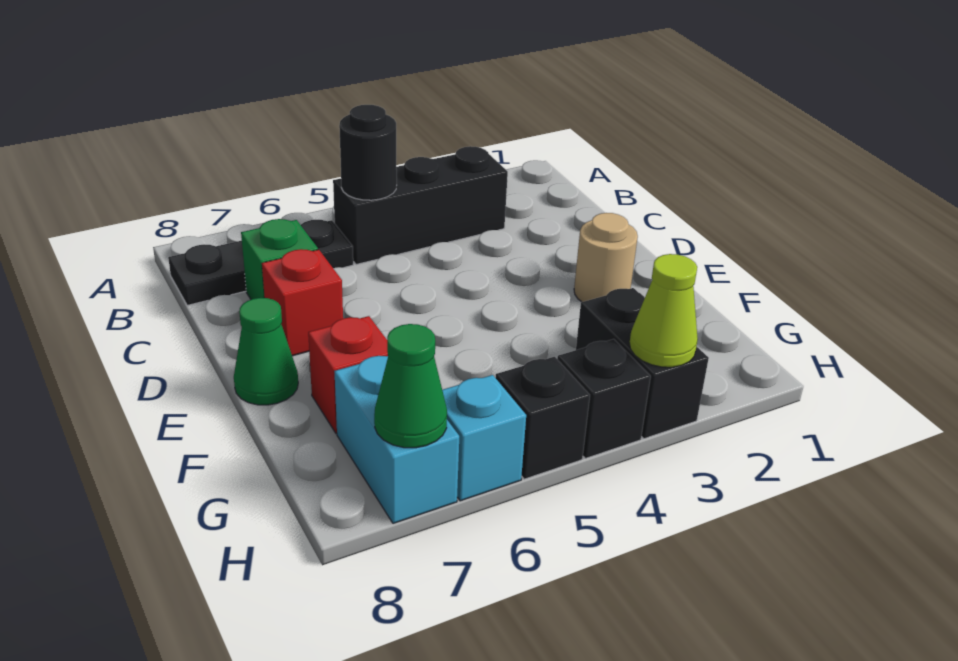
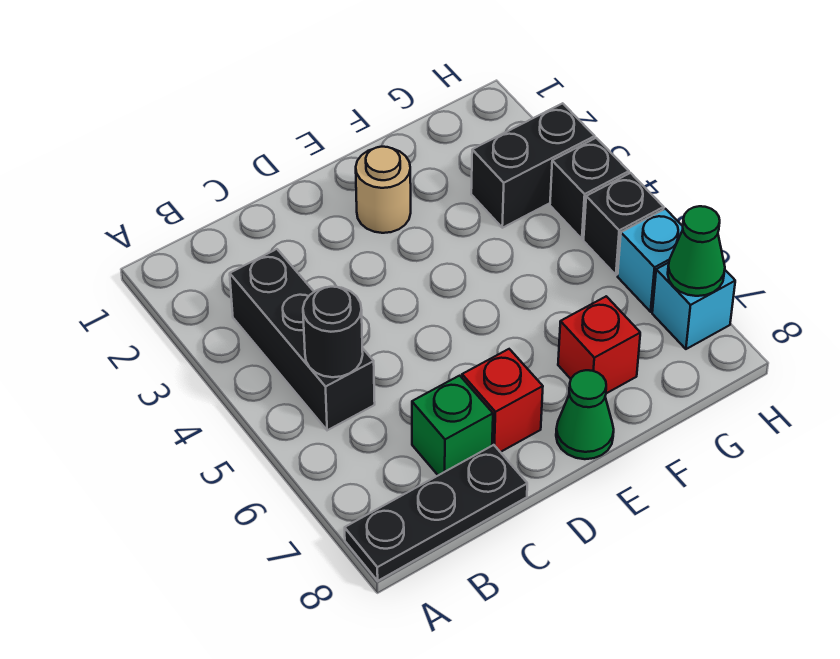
black plate B6:B8 level 1 -> black plate A8:C8 level 1
cyan brick G7:H7 level 1 -> cyan brick H7 level 1
lime cone H3 level 2 -> none

